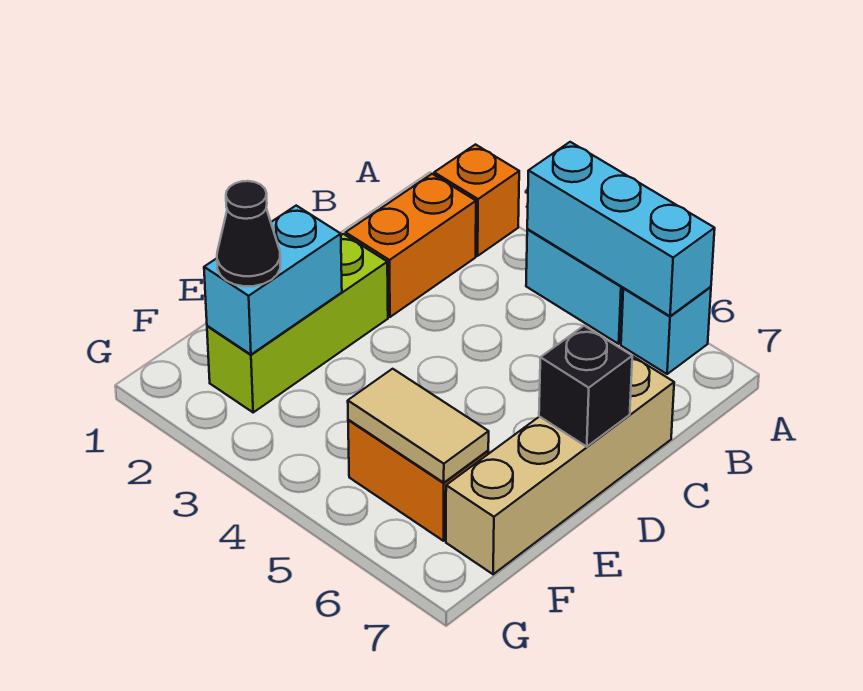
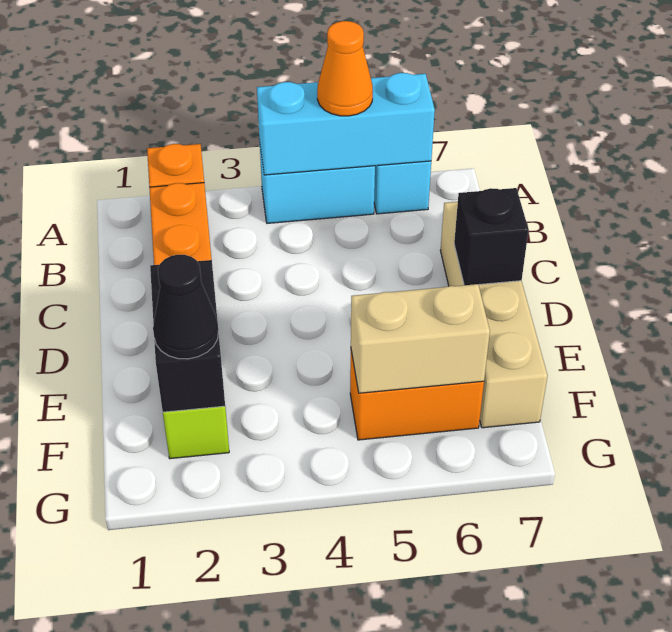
none -> orange cone A5 level 3
cyan brick E2:F2 level 2 -> black brick E2:F2 level 2
tan tile F5:F6 level 2 -> tan brick F5:F6 level 2

